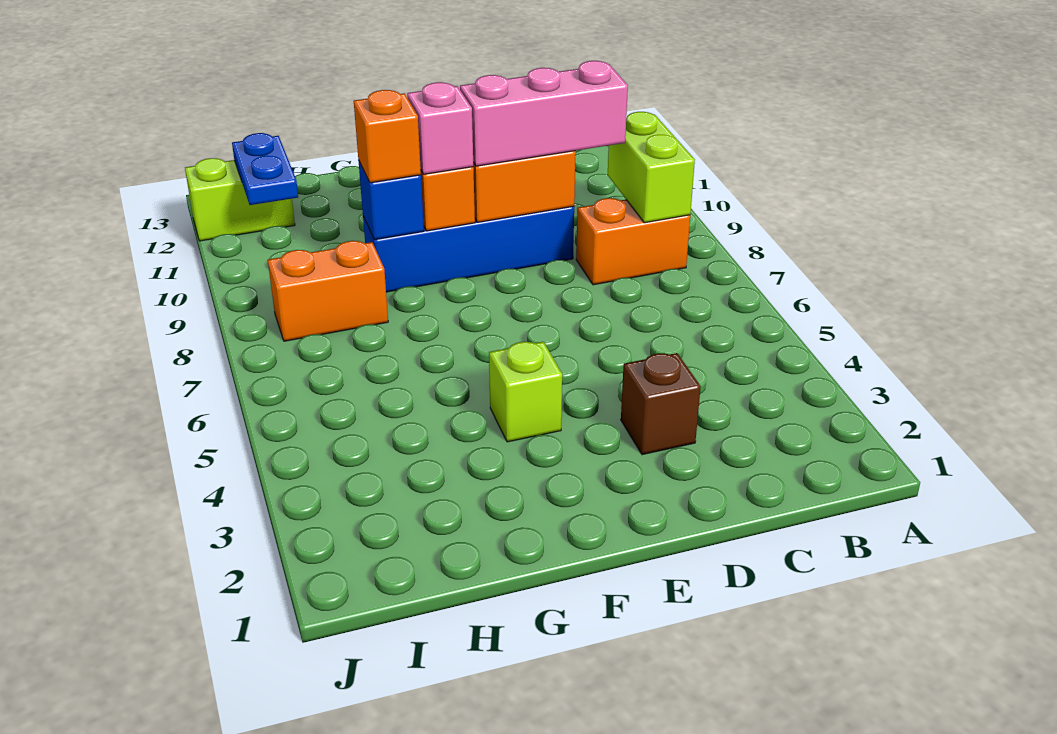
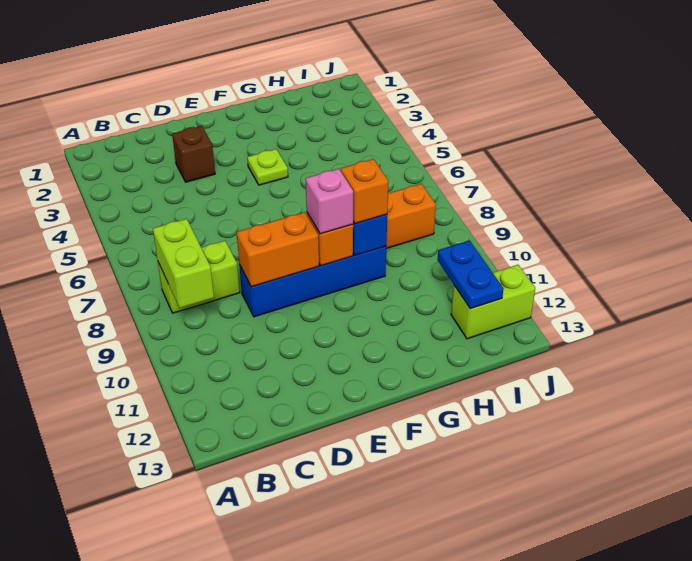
orange brick B8:C8 level 1 -> lime brick B8:C8 level 1
pink brick C9:E9 level 3 -> none
lime brick F4 level 1 -> lime plate F4 level 1

